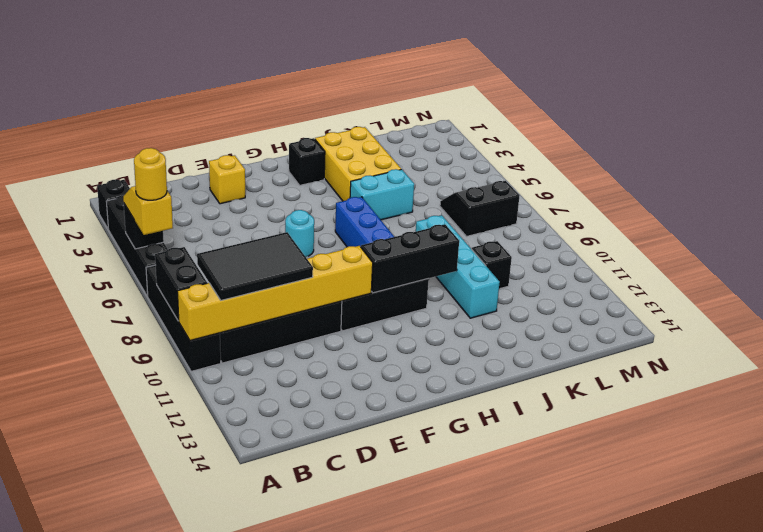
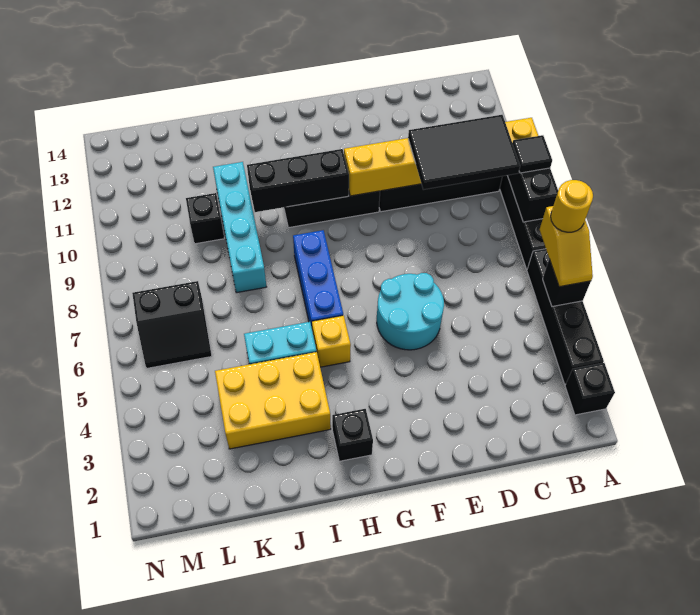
none -> black tile A9 level 3
yellow brick E2 level 1 -> yellow brick H5 level 1
cyan round brick F6 level 1 -> cyan round brick E5:F6 level 1
yellow brick I2:J4 level 1 -> yellow brick I3:K4 level 1

